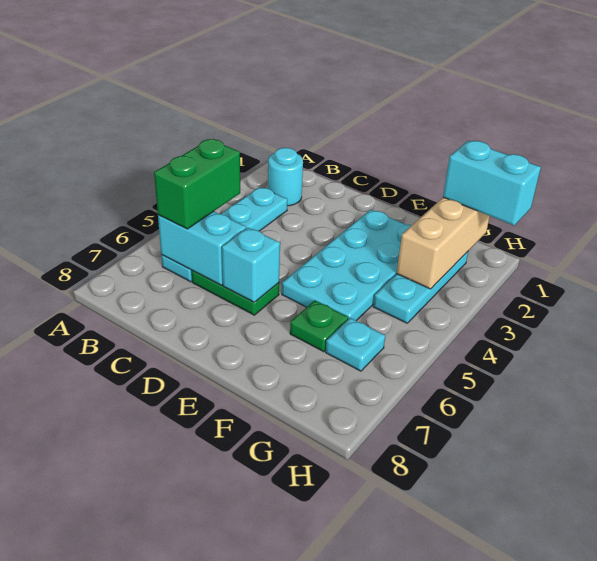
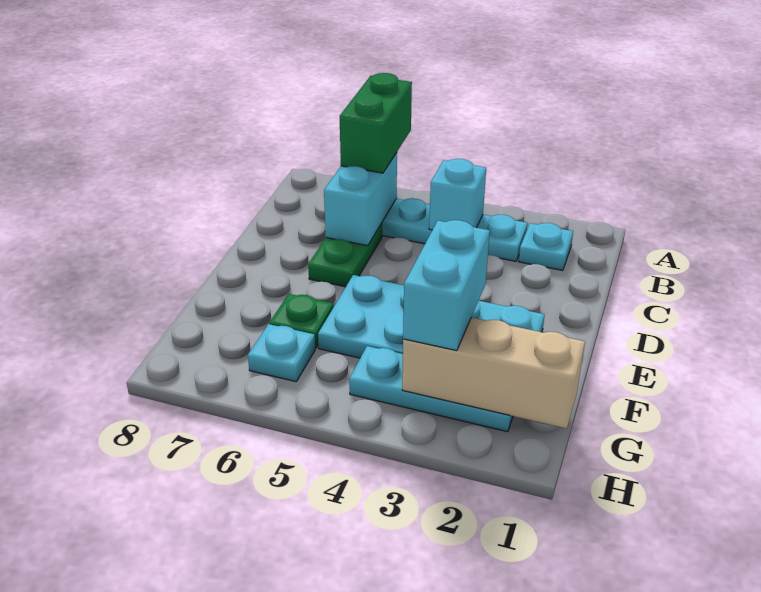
cyan round brick B2 level 1 -> cyan plate B2 level 1
green brick B5:B6 level 3 -> green brick A6:B6 level 3
cyan brick D6 level 2 -> cyan brick B4 level 2
cyan brick G1:H1 level 3 -> cyan brick F3:G3 level 3

